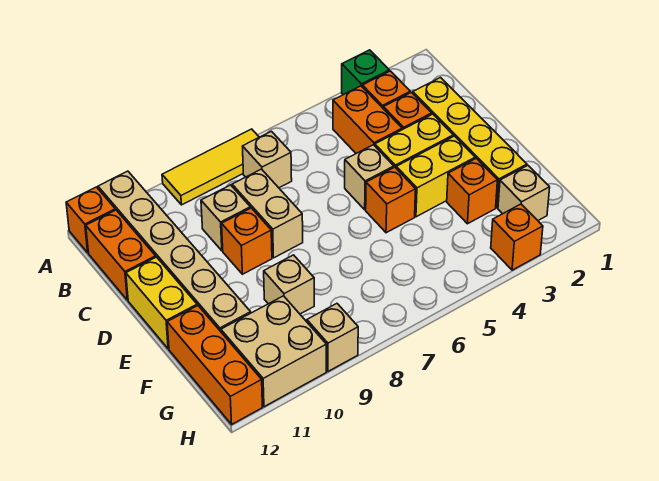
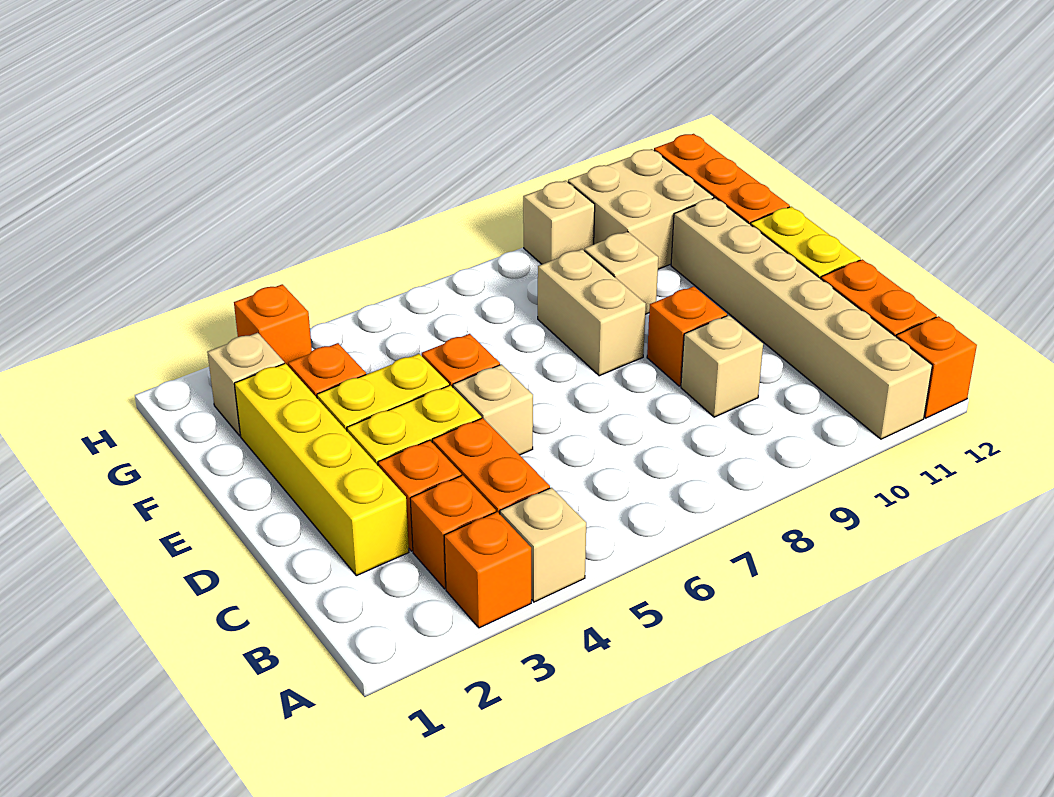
green brick A3 level 1 -> orange brick A3 level 1
yellow tile A7:A9 level 1 -> none
tan brick B7 level 1 -> tan brick A4 level 1
tan brick C8:D8 level 1 -> tan brick E8:F8 level 1

